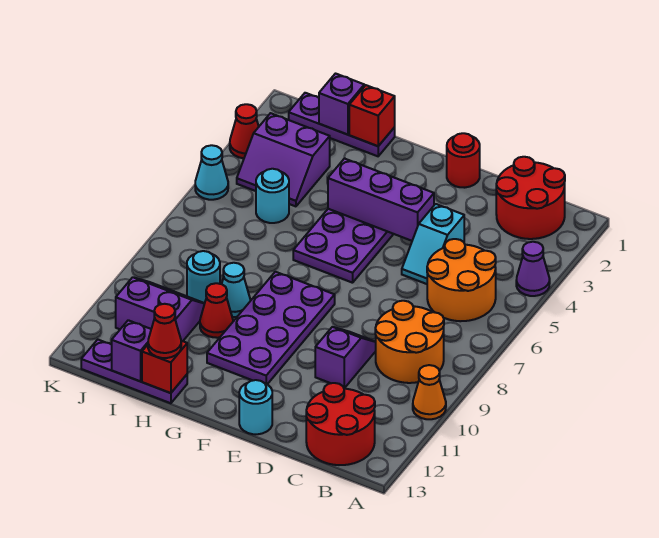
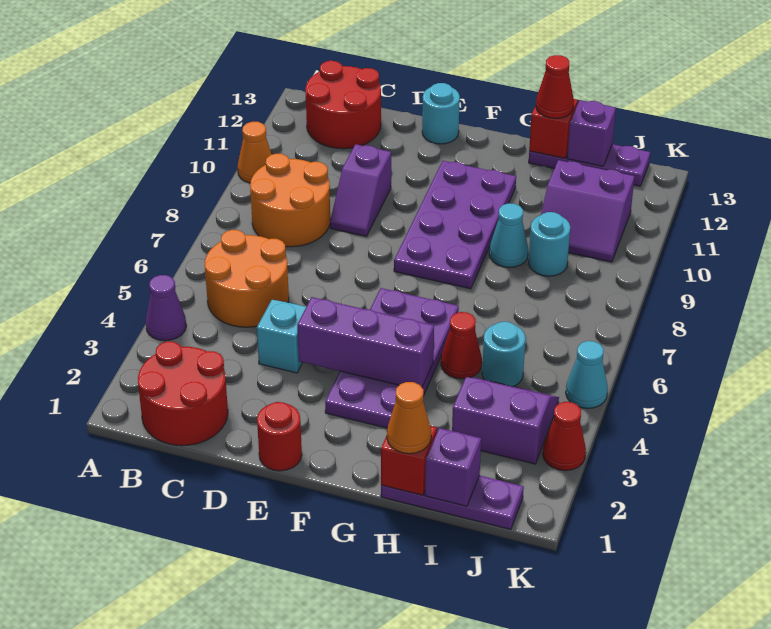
none -> orange cone H1 level 3
red cone H10 level 1 -> red cone H5 level 1

